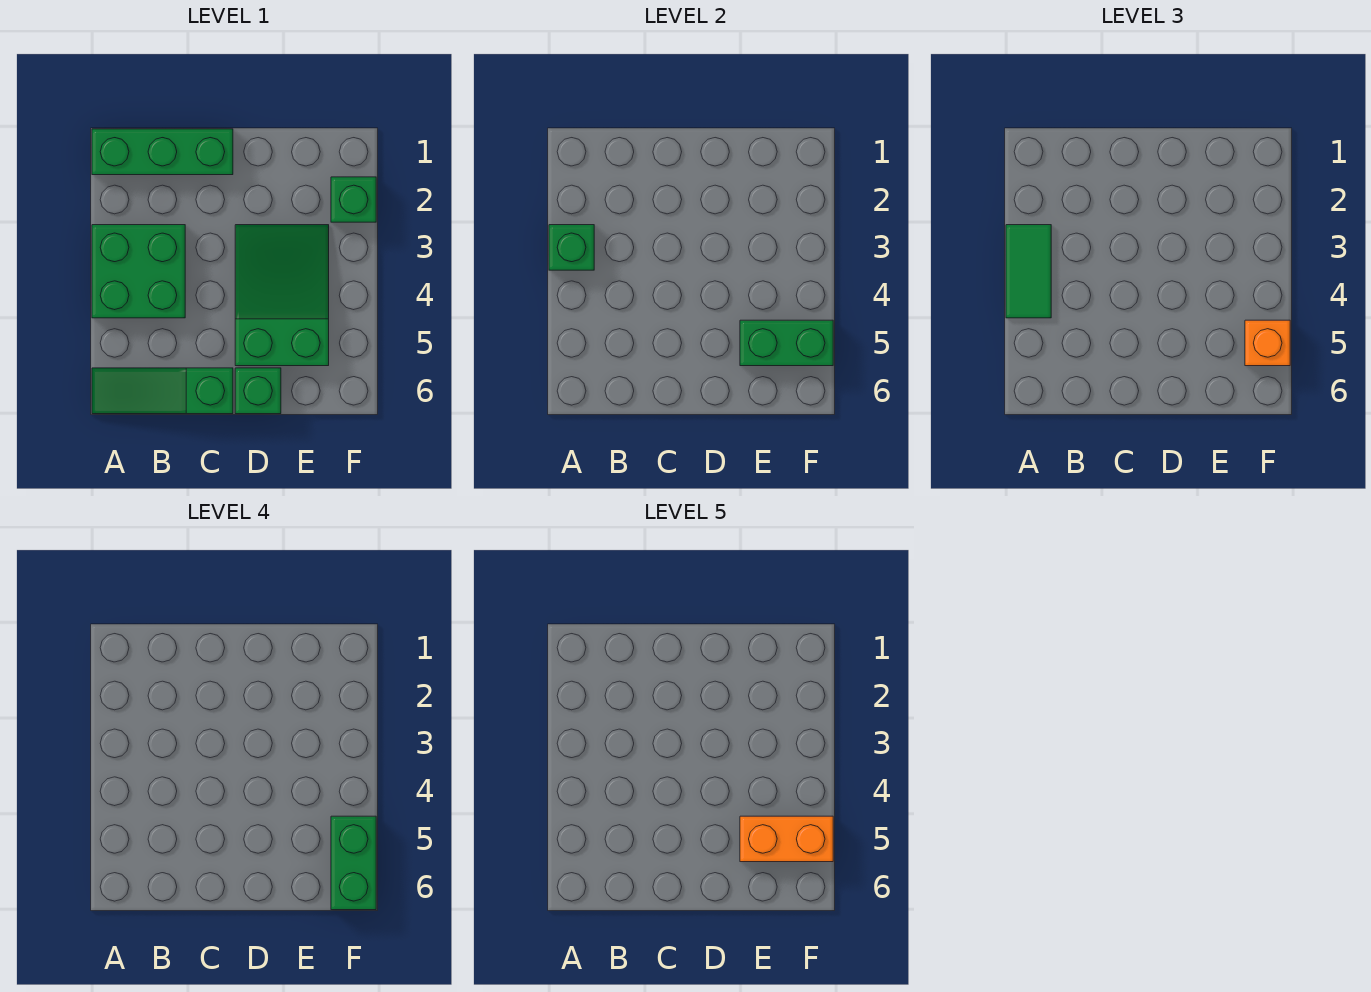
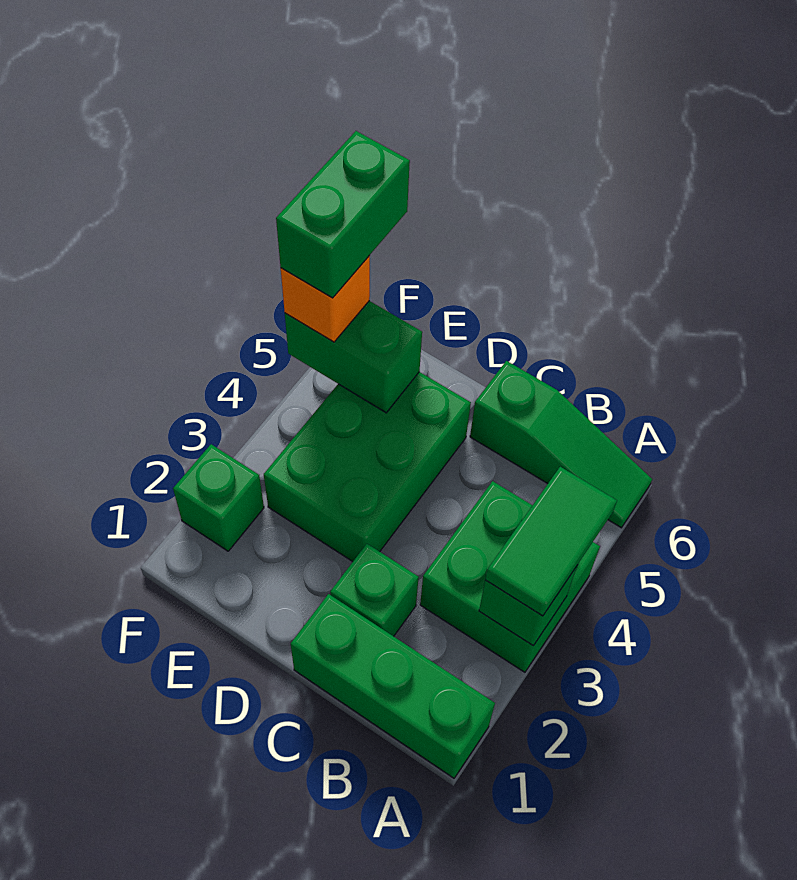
green slope D3:E5 level 1 top 5 -> green brick D3:E5 level 1
green brick D6 level 1 -> green brick C2 level 1
orange brick E5:F5 level 5 -> none

